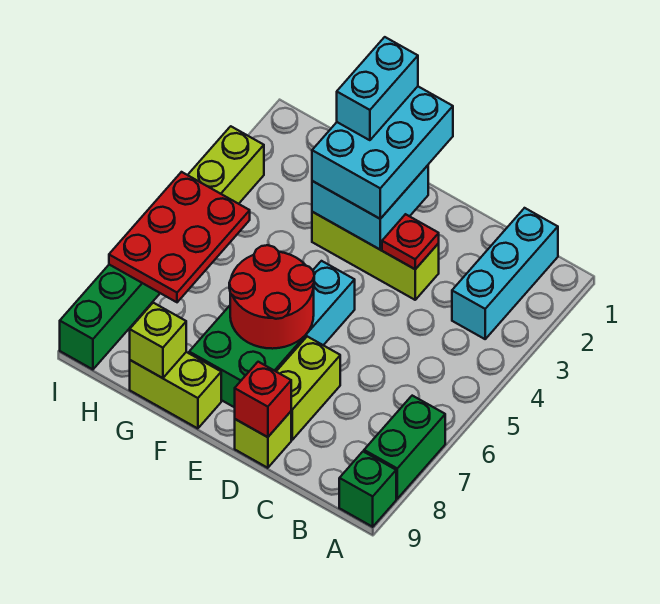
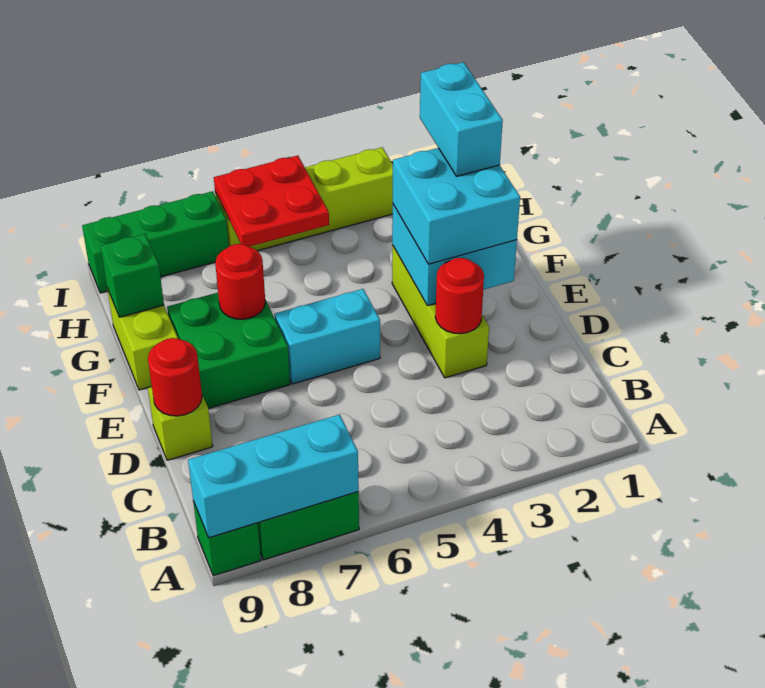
cyan brick B1:B3 level 1 -> cyan brick A7:A9 level 2
red plate D3 level 2 -> red round brick D3 level 2
lime brick D7:D8 level 1 -> none
red brick D9 level 2 -> red round brick D9 level 2
cyan brick E1:F3 level 3 -> cyan brick E2:F3 level 3
red round brick E6:F7 level 2 -> red round brick F7 level 2
cyan brick F1:F2 level 4 -> cyan brick F2:G2 level 4
lime brick G9 level 2 -> green brick G9 level 2
red plate H5:I7 level 2 -> red plate H5:I6 level 2

